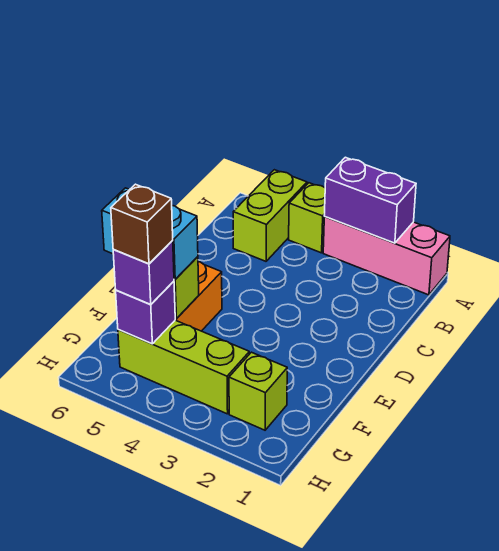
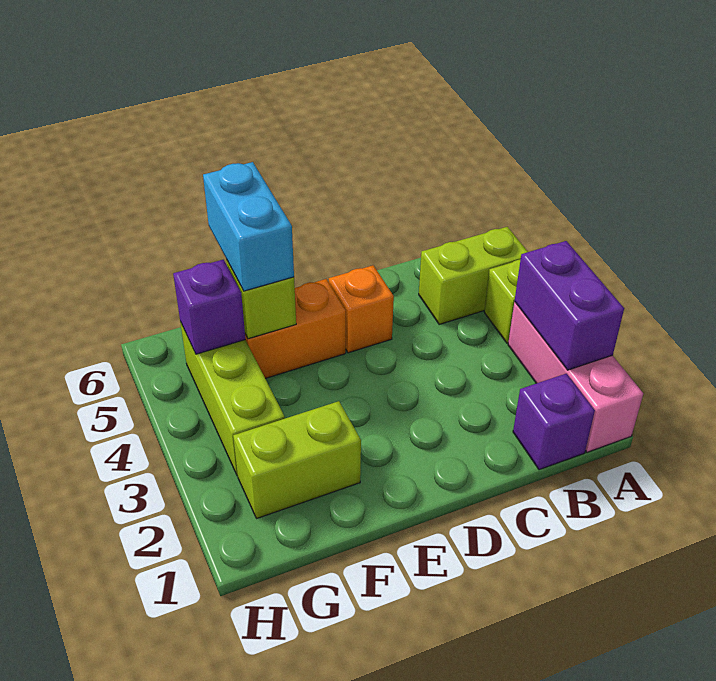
none -> orange brick D5 level 1
lime brick G2 level 1 -> lime brick F2:G2 level 1
purple brick G5 level 3 -> purple brick B1 level 1
brown brick G5 level 4 -> none

